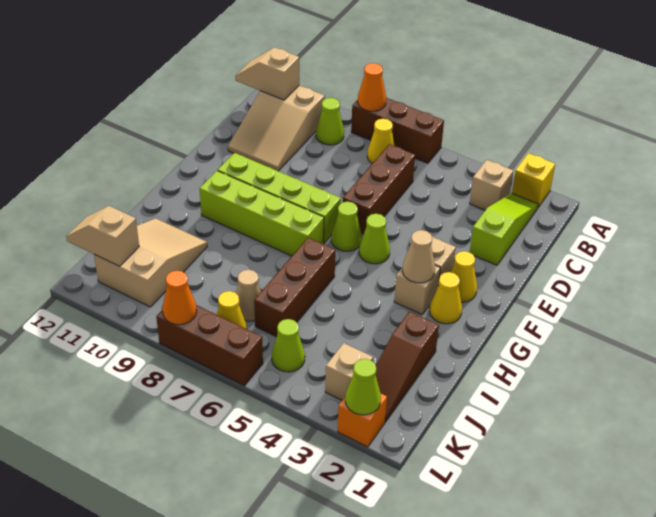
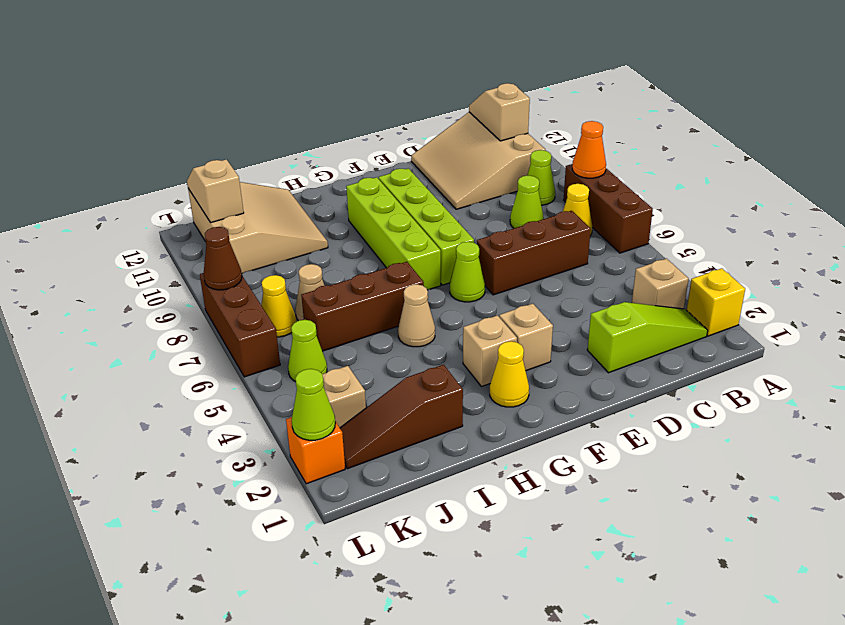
tan slope B10:D11 level 1 top B -> tan slope B10:D12 level 1 top B
yellow cone F2 level 1 -> none
lime cone F5 level 1 -> lime cone C8 level 1
tan cone G3 level 2 -> tan cone H5 level 1
tan slope I10:K11 level 1 top K -> tan slope I10:K12 level 1 top K
orange cone L8 level 2 -> brown cone L8 level 2

